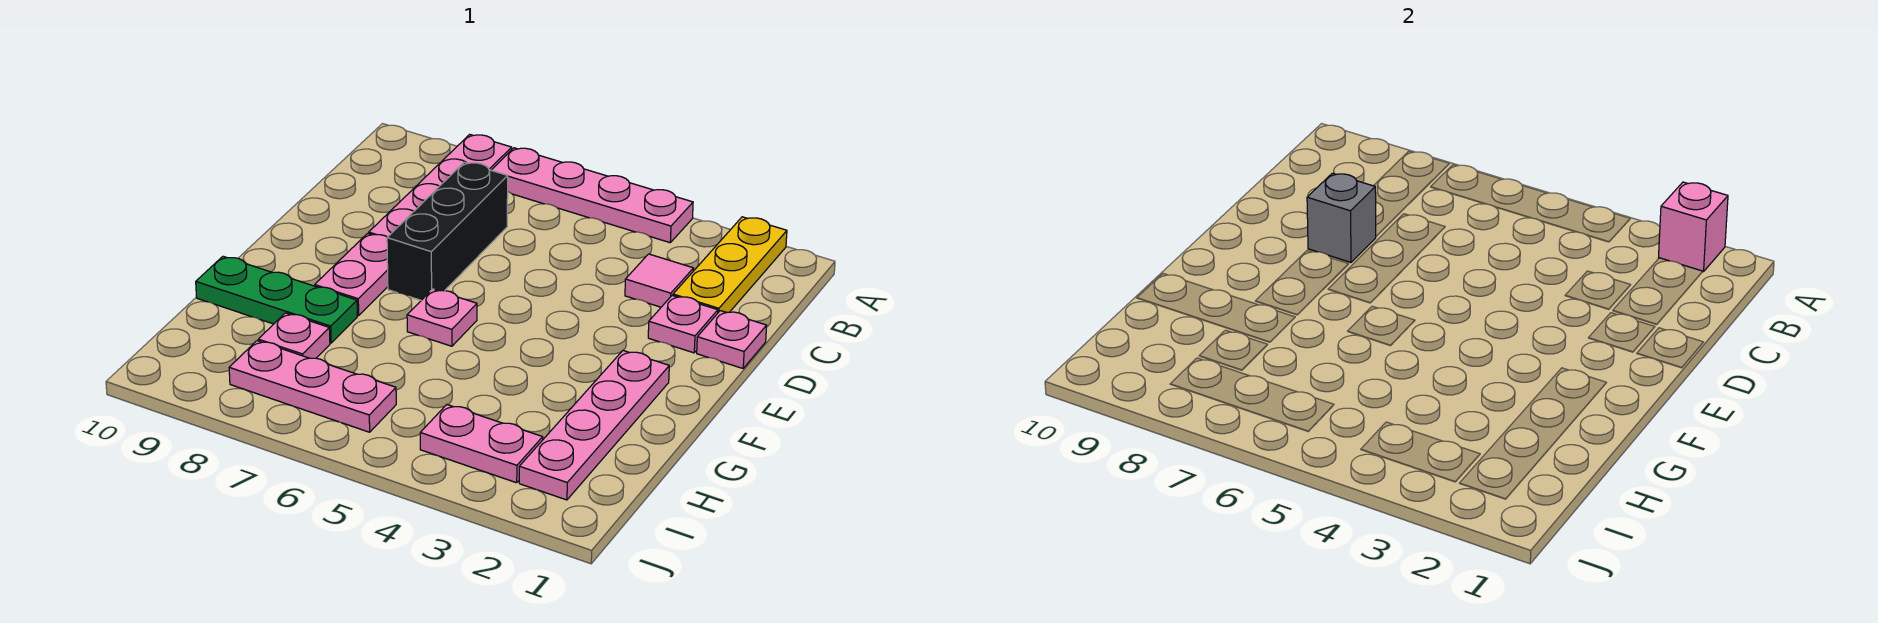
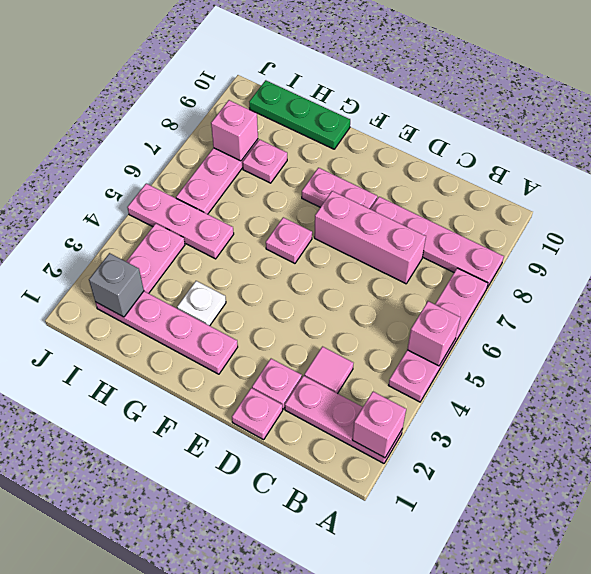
yellow plate A2:C2 level 1 -> pink plate A2:C2 level 1
none -> pink brick A5 level 2
black brick C7:E7 level 1 -> pink brick C7:E7 level 1
grey brick D8 level 2 -> grey brick I2 level 2
none -> white plate G3 level 1
green plate G8:G10 level 1 -> green plate G10:I10 level 1
none -> pink plate H5:J5 level 1
none -> pink brick I8 level 2

